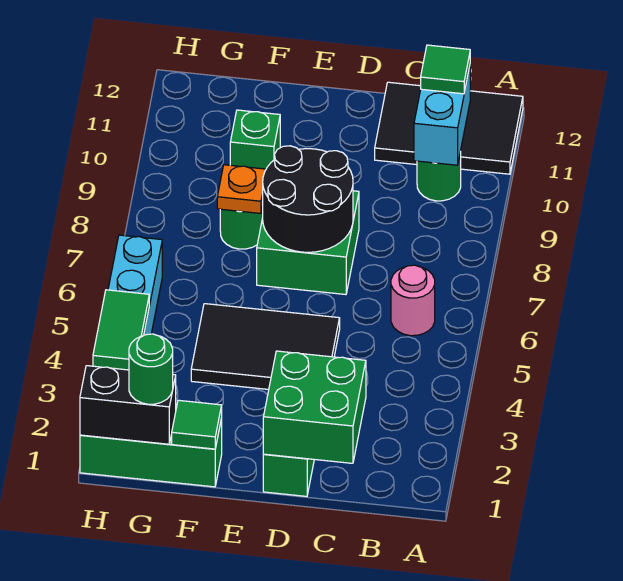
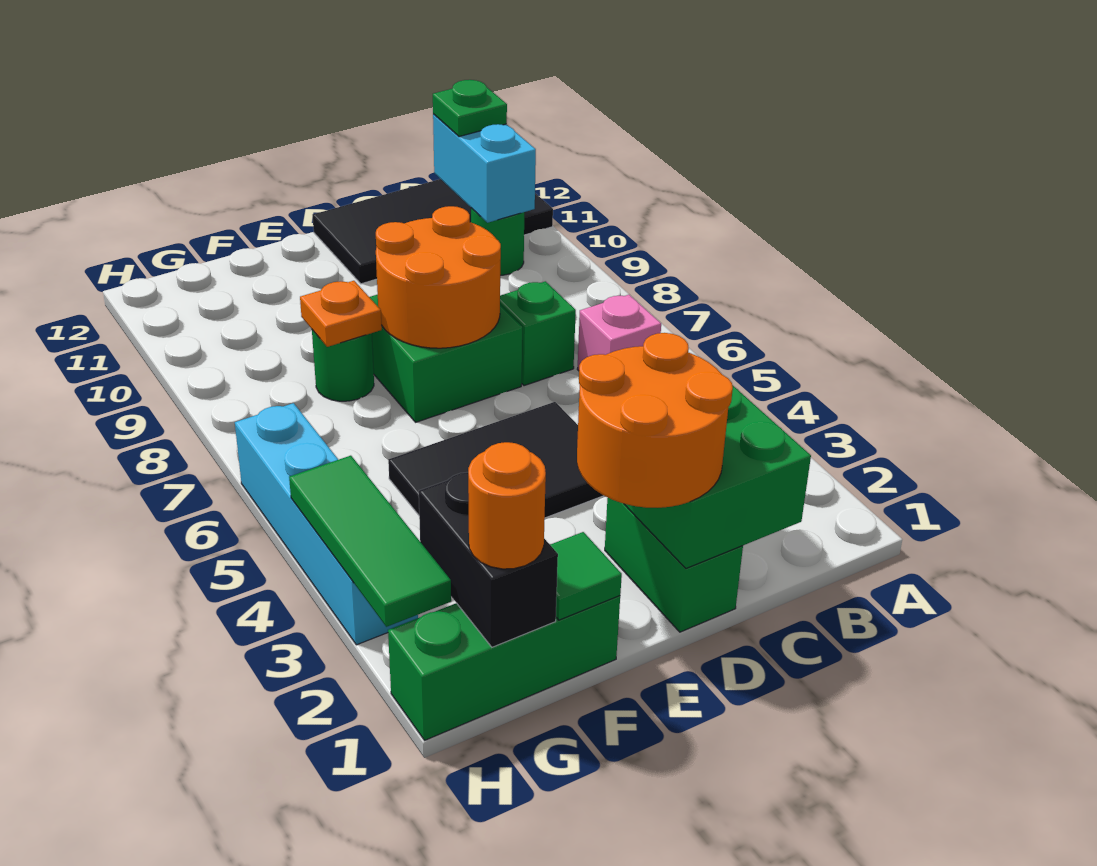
black tile A11:C12 level 1 -> black tile A11:D12 level 1
pink round brick B6 level 1 -> pink brick B6 level 1
green tile B11 level 3 -> green plate B11 level 3
none -> orange round brick D1:E2 level 3
black round brick D7:E8 level 2 -> orange round brick D7:E8 level 2
green brick F10 level 1 -> green brick C7 level 1
black brick G1:H1 level 2 -> black brick G1:G2 level 2
green round brick G1 level 3 -> orange round brick G1 level 3
green tile H3:H4 level 2 -> green tile H2:H4 level 2

